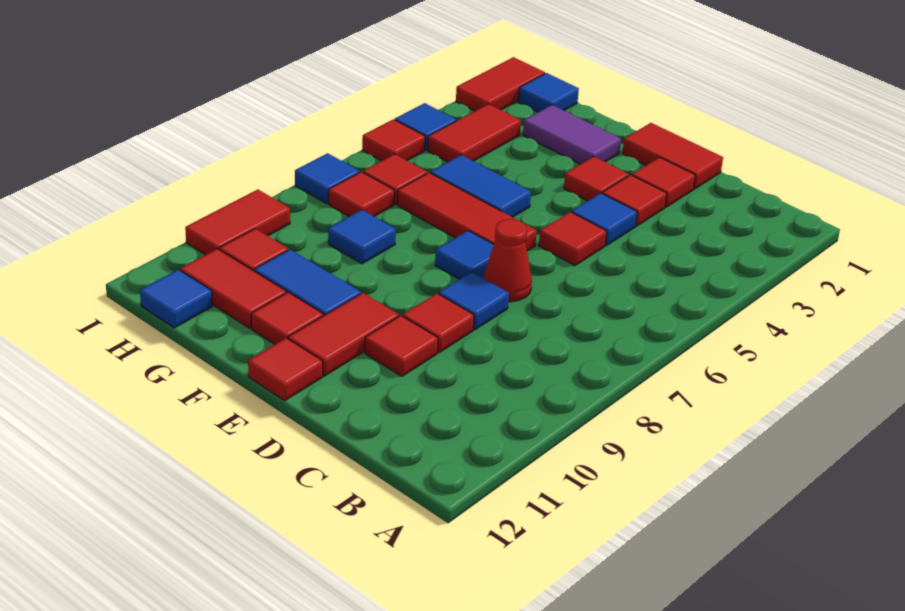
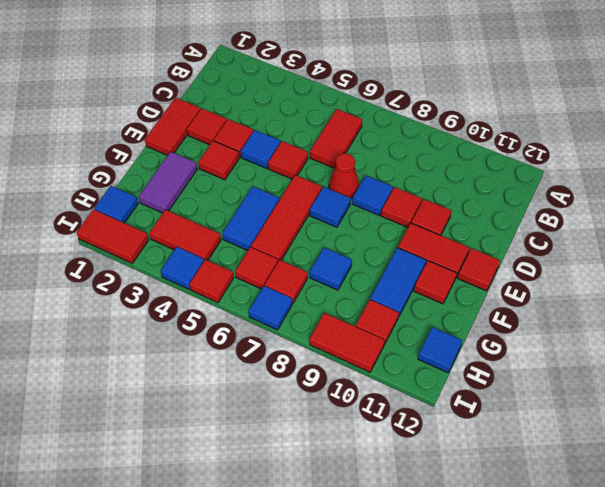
red tile G11:H11 level 1 -> red tile B6:C6 level 1

